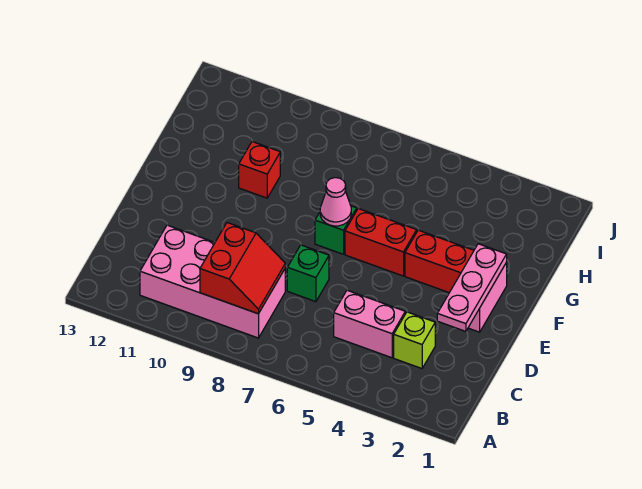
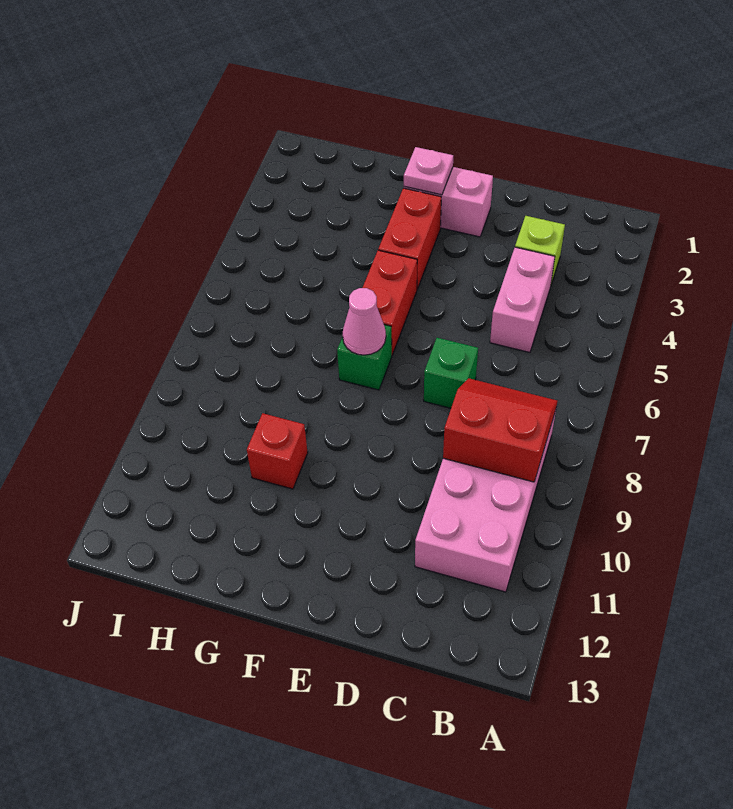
pink plate D2:F2 level 2 -> pink plate F2 level 2

